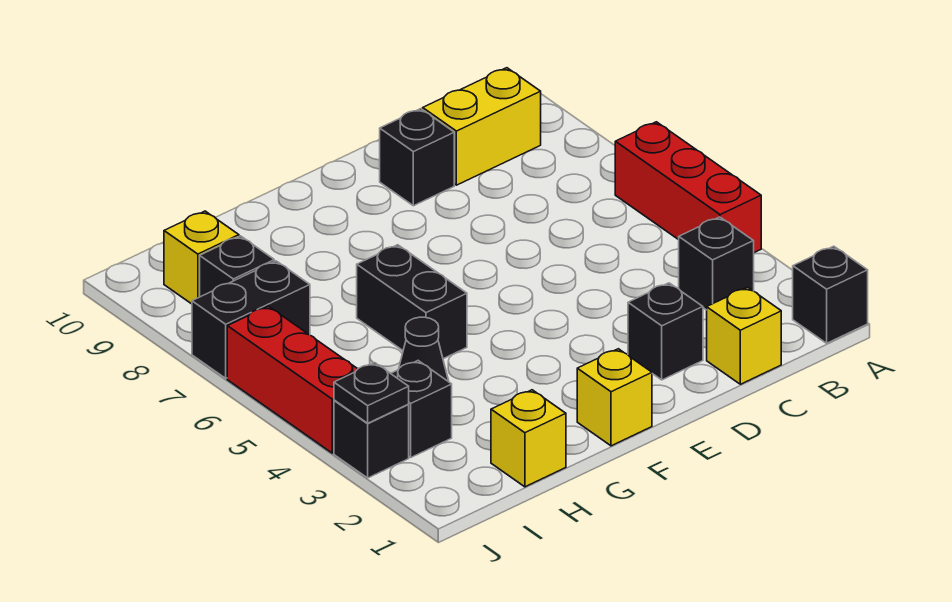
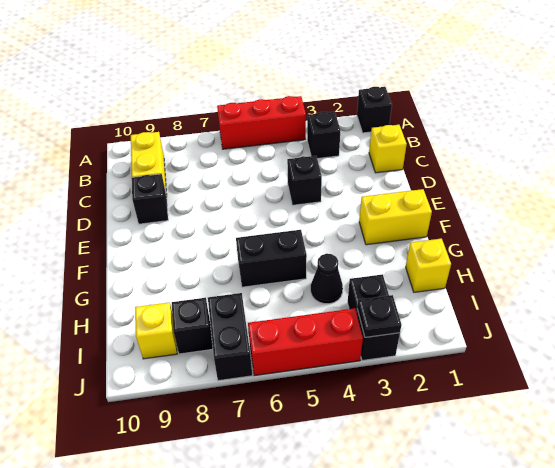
black brick D2 level 1 -> black brick D4 level 1
yellow brick F1 level 1 -> yellow brick F1:F2 level 1

